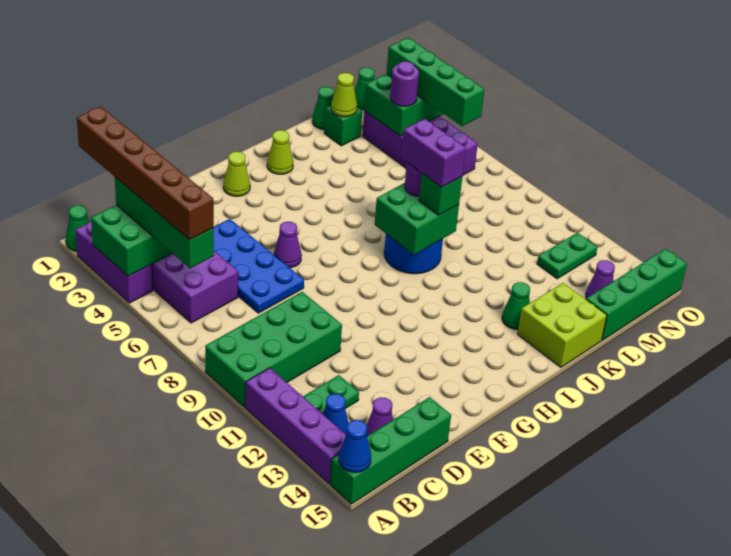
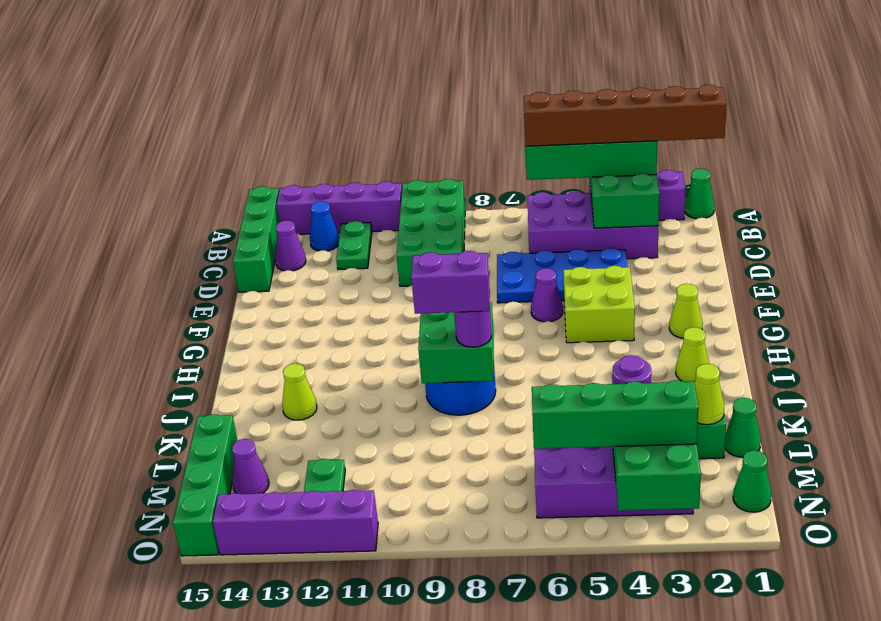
blue cone A15 level 2 -> none
green brick J9 level 3 -> none
green cone J13 level 1 -> lime cone J13 level 1
lime brick J14:K15 level 1 -> lime brick F4:G5 level 1
none -> purple brick O11:O14 level 1

